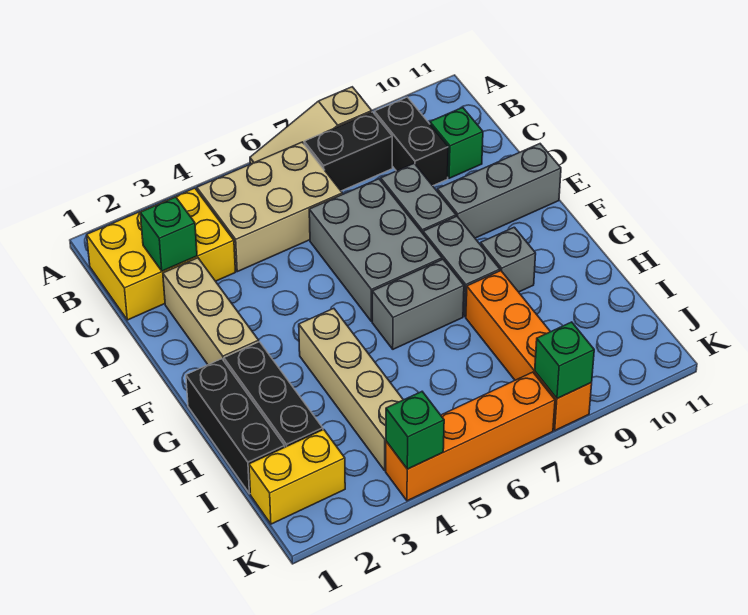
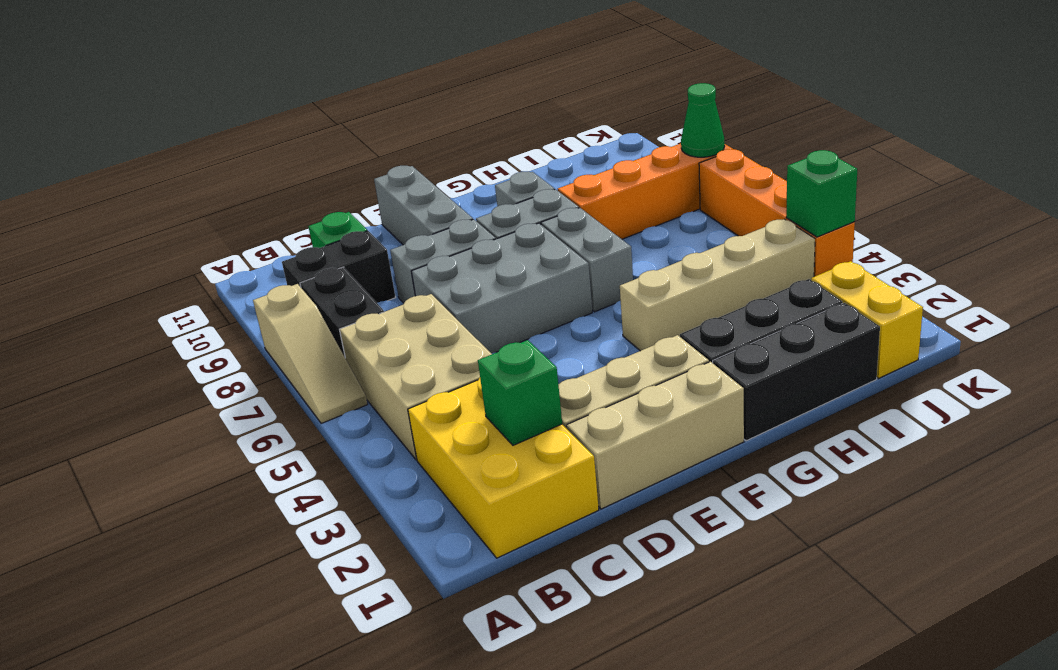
none -> tan brick D1:F1 level 1
green brick K8 level 2 -> green cone K8 level 2

